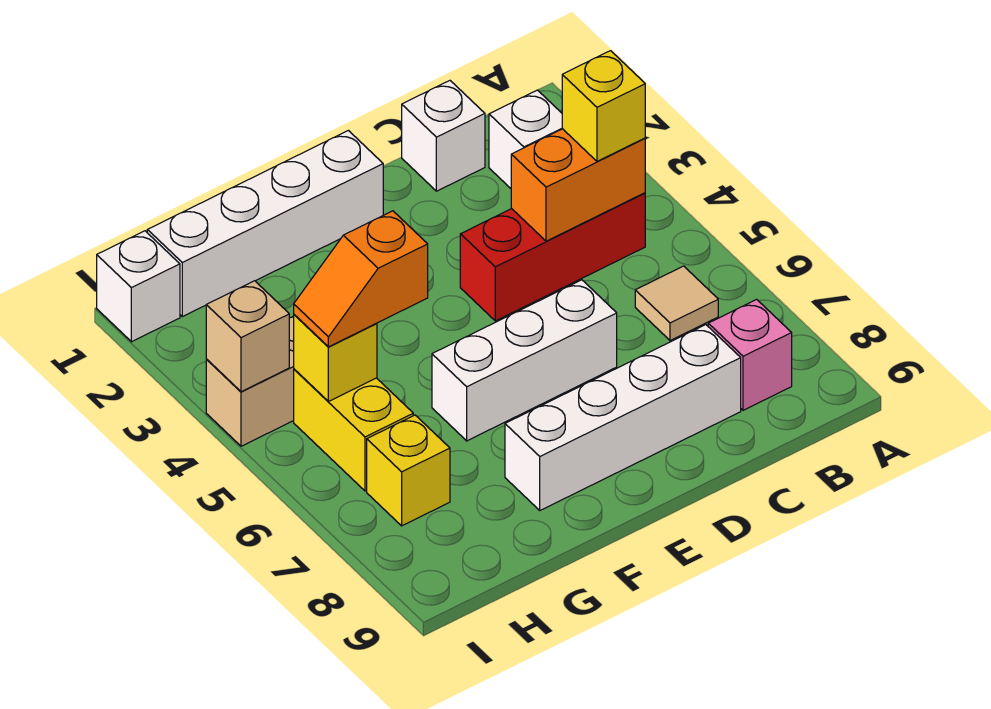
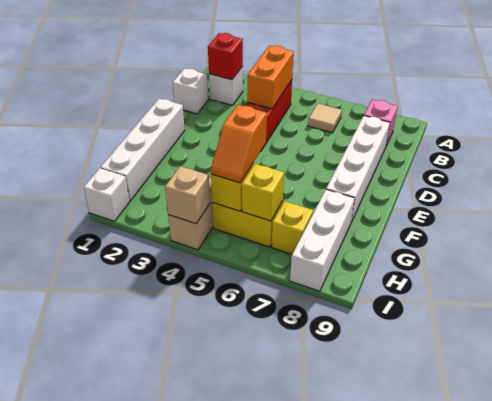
none -> red brick B2 level 2
yellow brick B4 level 3 -> yellow brick H6 level 2
white brick D6:F6 level 1 -> white brick G8:I8 level 1

